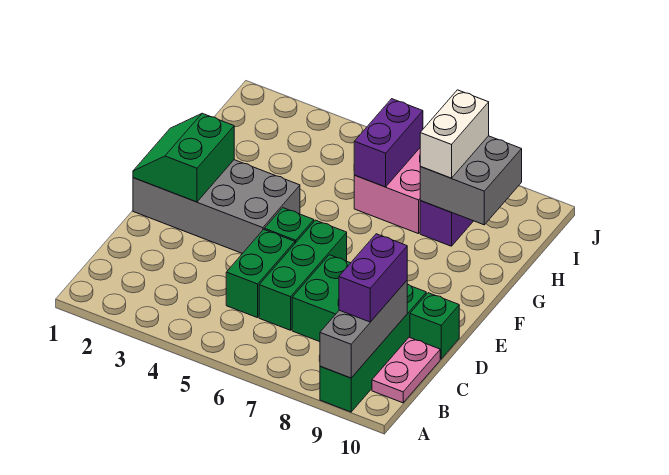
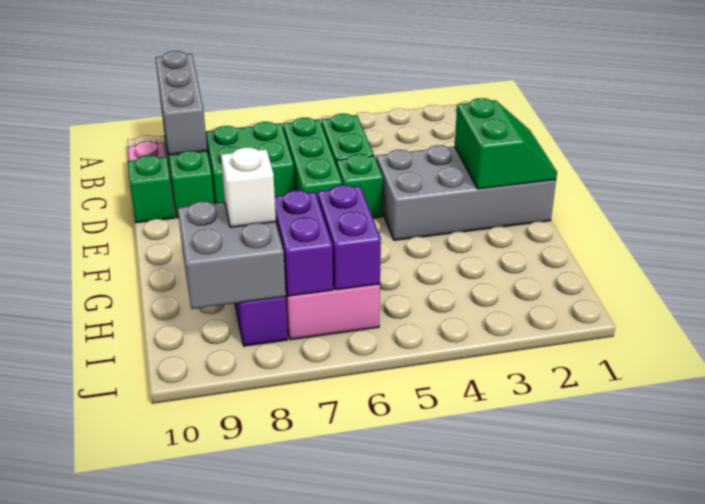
purple brick B9:C9 level 3 -> purple brick H7:I7 level 2
white brick H8:I8 level 3 -> white brick H8 level 3

